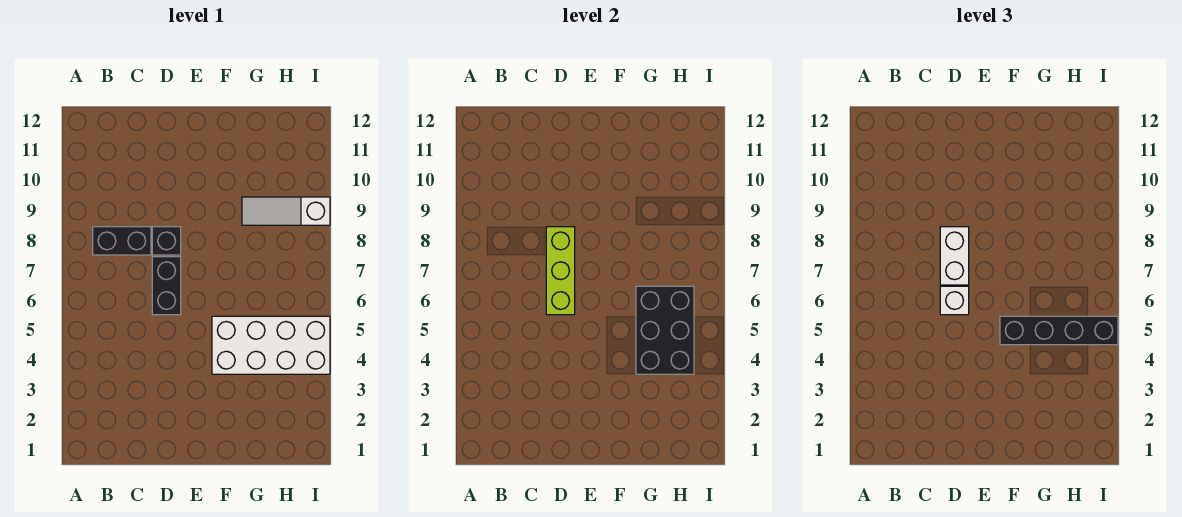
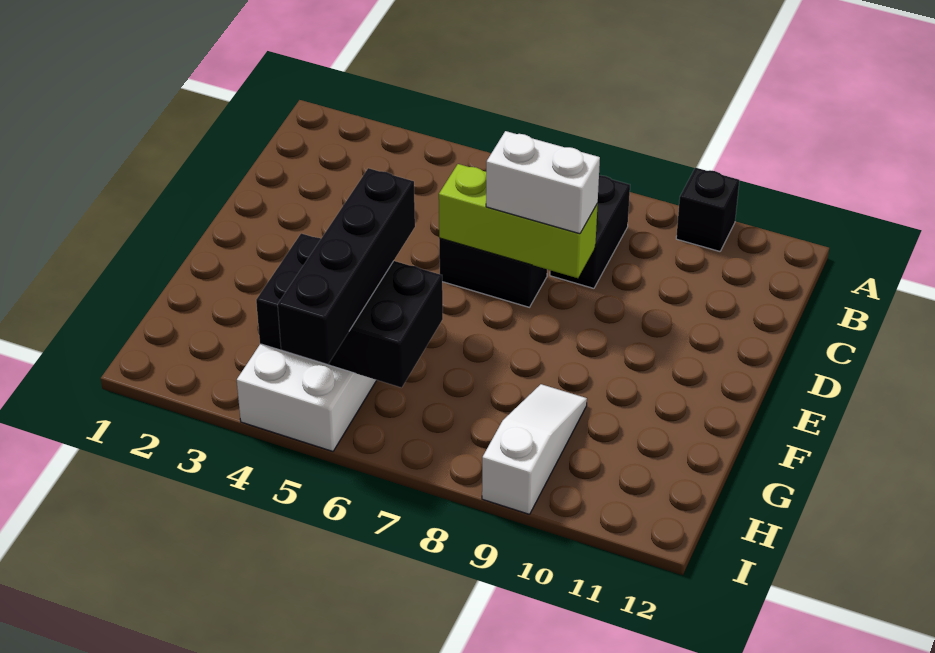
white brick D6 level 3 -> none
black brick D8 level 1 -> black brick A10 level 1

